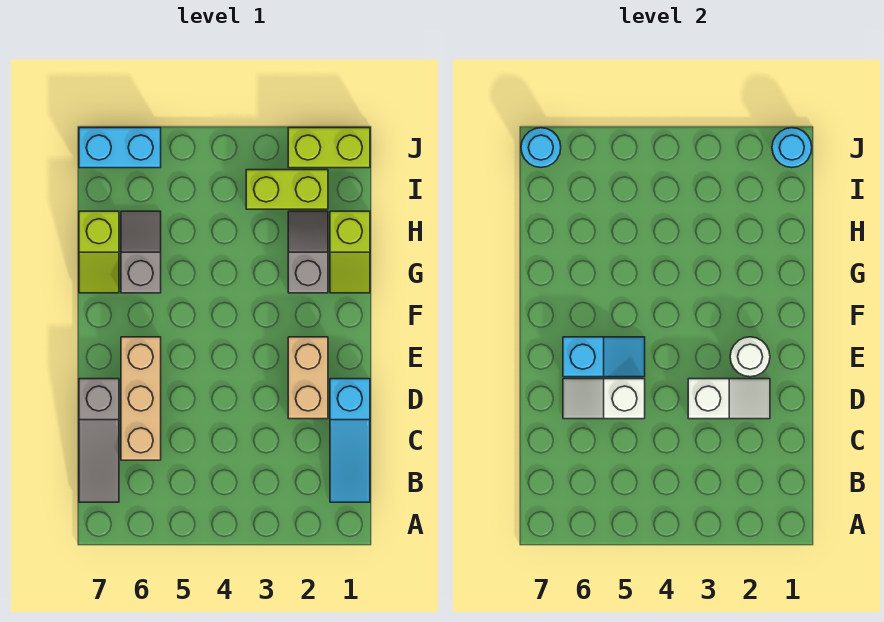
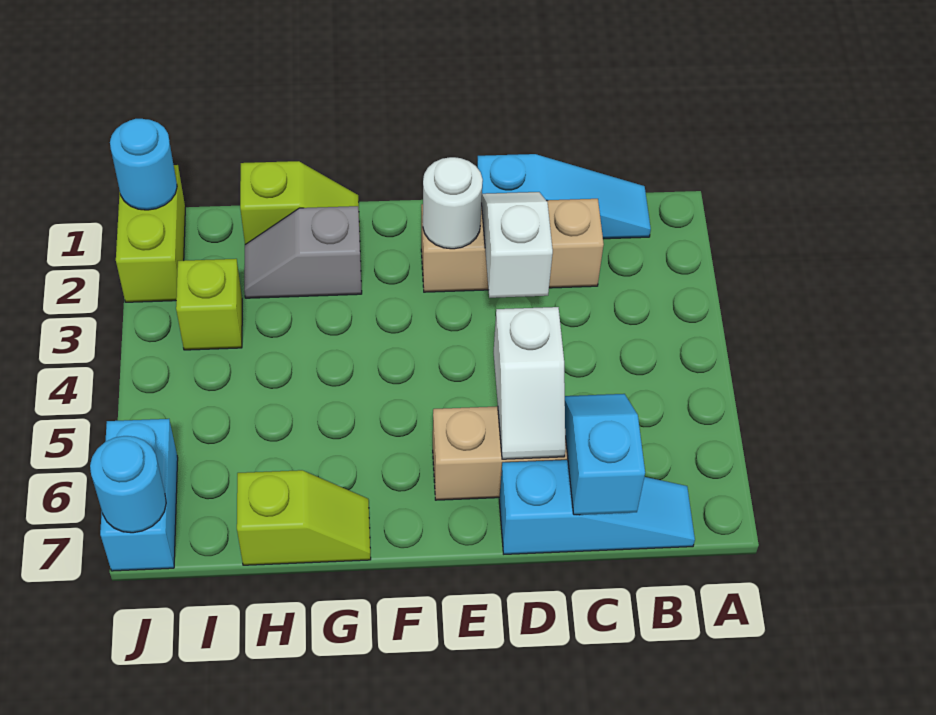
grey slope B7:D7 level 1 top D -> cyan slope B7:D7 level 1 top D
tan brick D2:E2 level 1 -> tan brick C2:E2 level 1
cyan slope E5:E6 level 2 top 6 -> cyan slope C6:C7 level 2 top 7
grey slope G6:H6 level 1 top G -> none
lime brick I2:I3 level 1 -> lime brick I3 level 1

